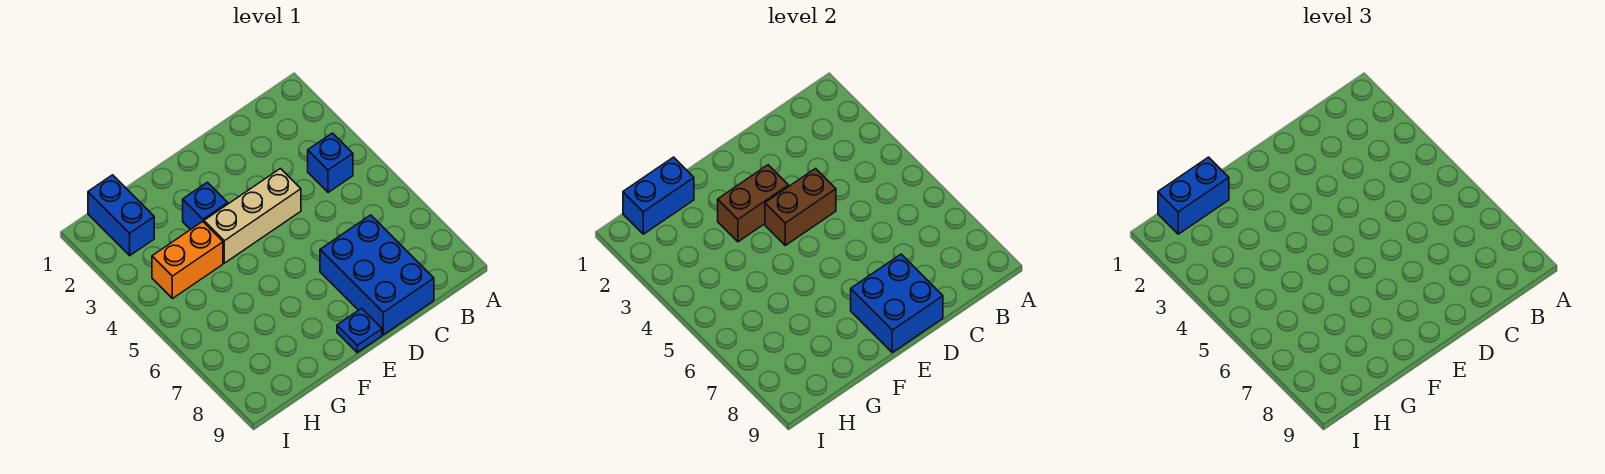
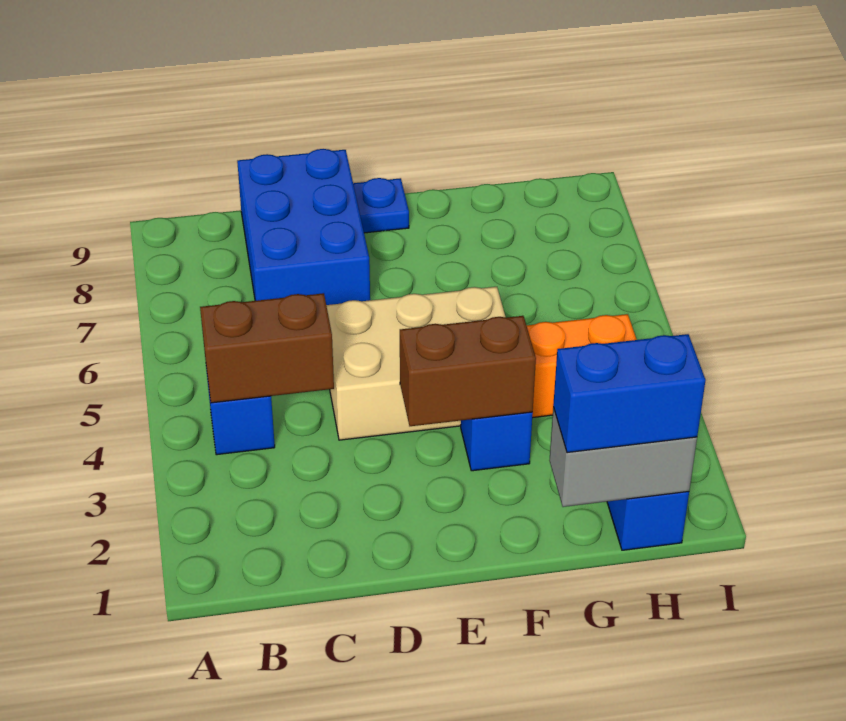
tan brick D4:F4 level 1 -> tan brick D4:F5 level 1
brown brick D4:E4 level 2 -> brown brick B4:C4 level 2
blue brick D8:E9 level 2 -> none
blue brick G1:H1 level 2 -> grey brick G1:H1 level 2

